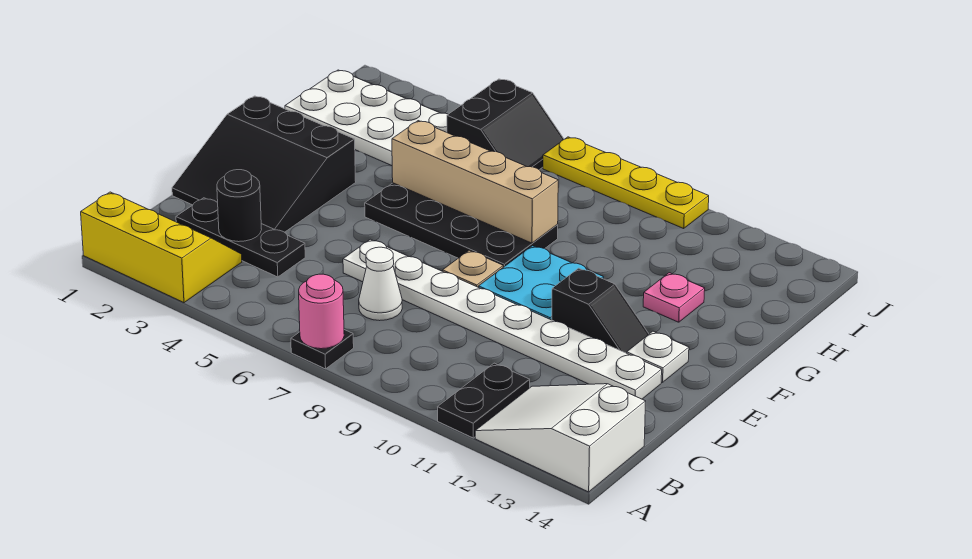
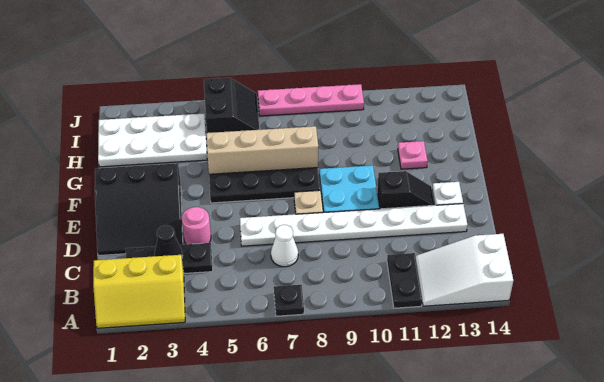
yellow slope A1:B3 level 1 top A -> yellow slope A1:B3 level 1 top B
pink round brick A7 level 2 -> pink round brick D4 level 1
black round brick C3 level 2 -> black cone C3 level 2
yellow plate J7:J10 level 1 -> pink plate J7:J10 level 1

